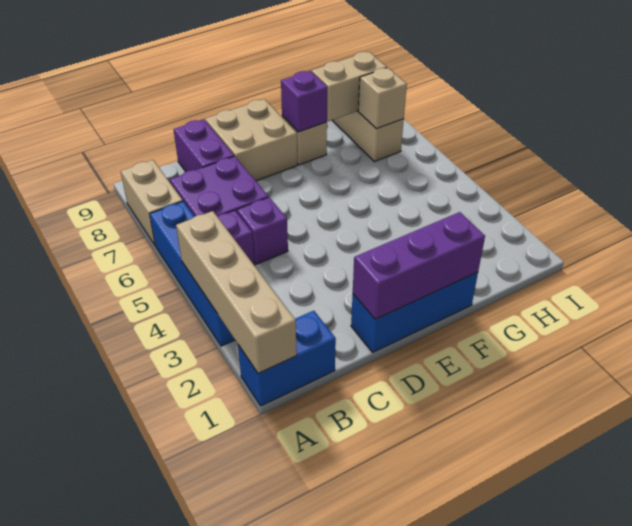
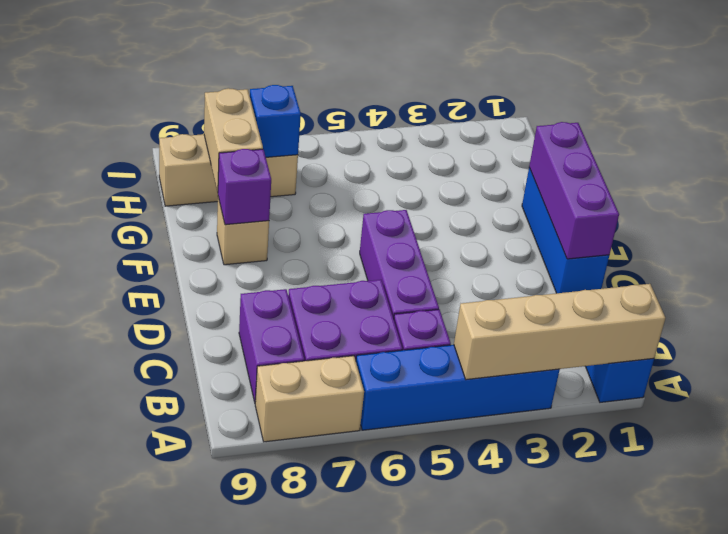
purple brick C5 level 1 -> purple brick C5:E5 level 1
purple brick C8:C9 level 1 -> purple brick B8:C8 level 1
tan brick D8:E9 level 1 -> none
tan brick H7 level 2 -> blue brick H7 level 2

